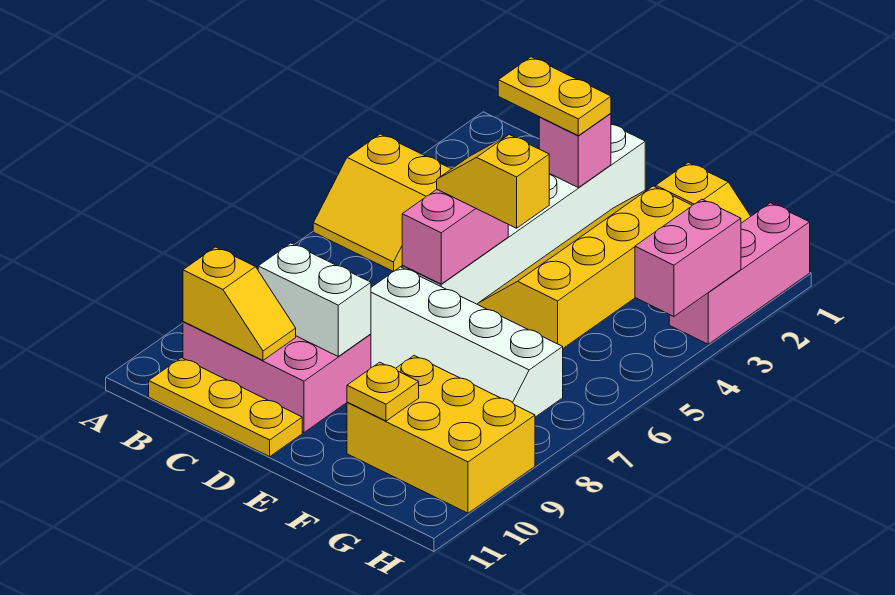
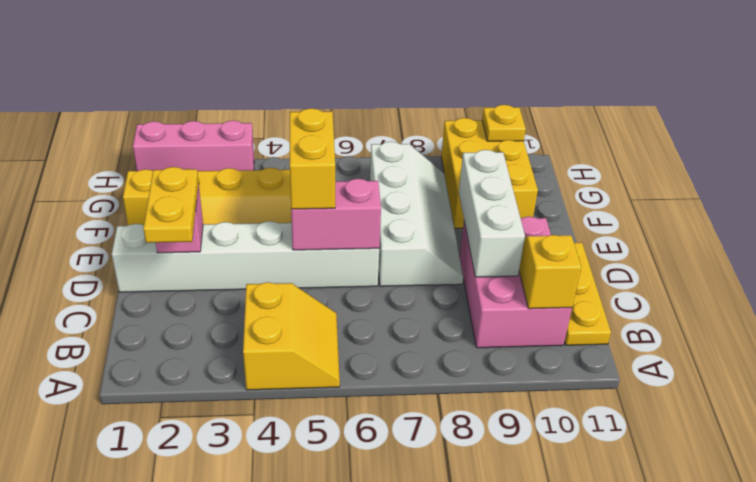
white brick C9:D9 level 2 -> white brick C9:E9 level 2
yellow slope D5:E5 level 3 top E -> yellow brick D5:E5 level 3
yellow plate F10 level 2 -> yellow plate H10 level 2
pink brick H3:H4 level 2 -> none

